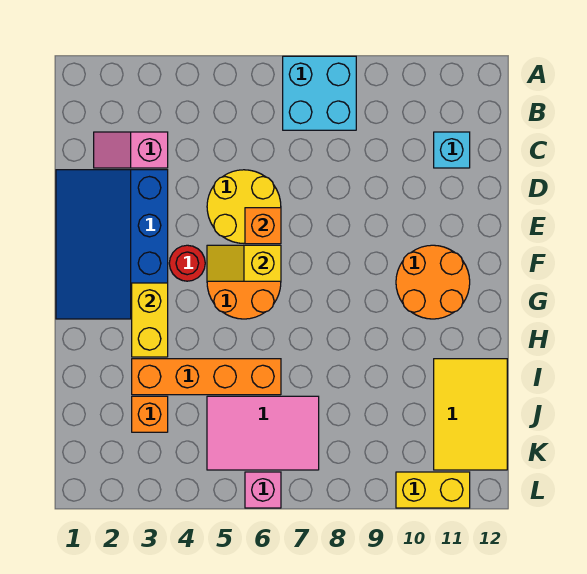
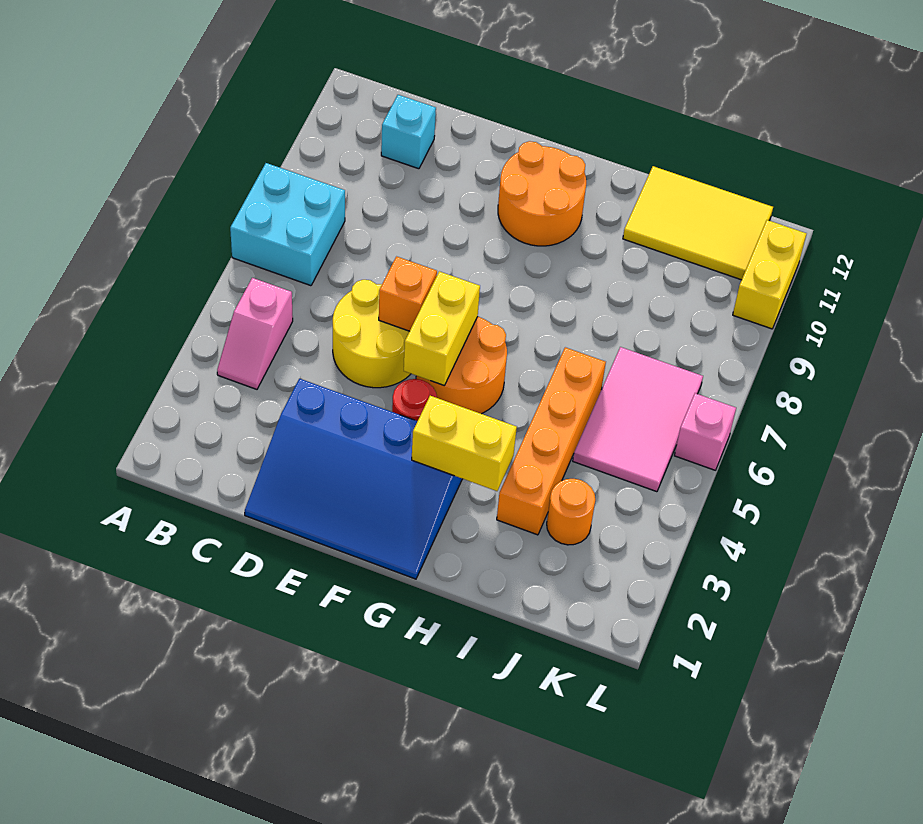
pink slope C2:C3 level 1 top 3 -> pink slope B4:B5 level 1 top 5
yellow slope F5:F6 level 2 top 6 -> yellow brick F5:F6 level 2
orange brick J3 level 1 -> orange round brick J3 level 1

